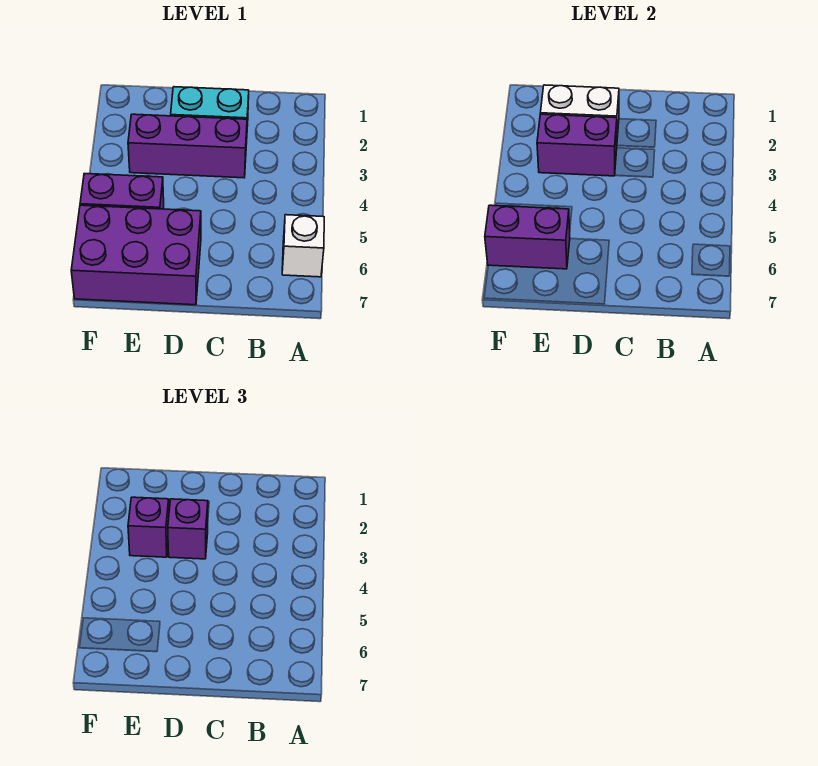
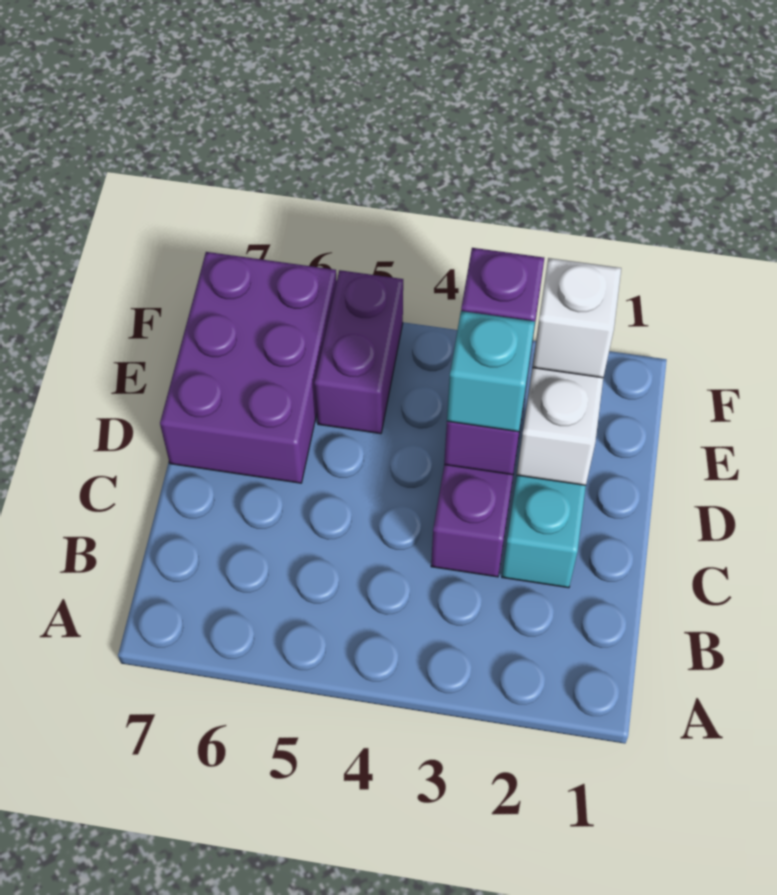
white brick A6 level 1 -> white brick E2 level 3
purple brick D3 level 3 -> cyan brick D3 level 3
purple brick E6:F6 level 2 -> none

